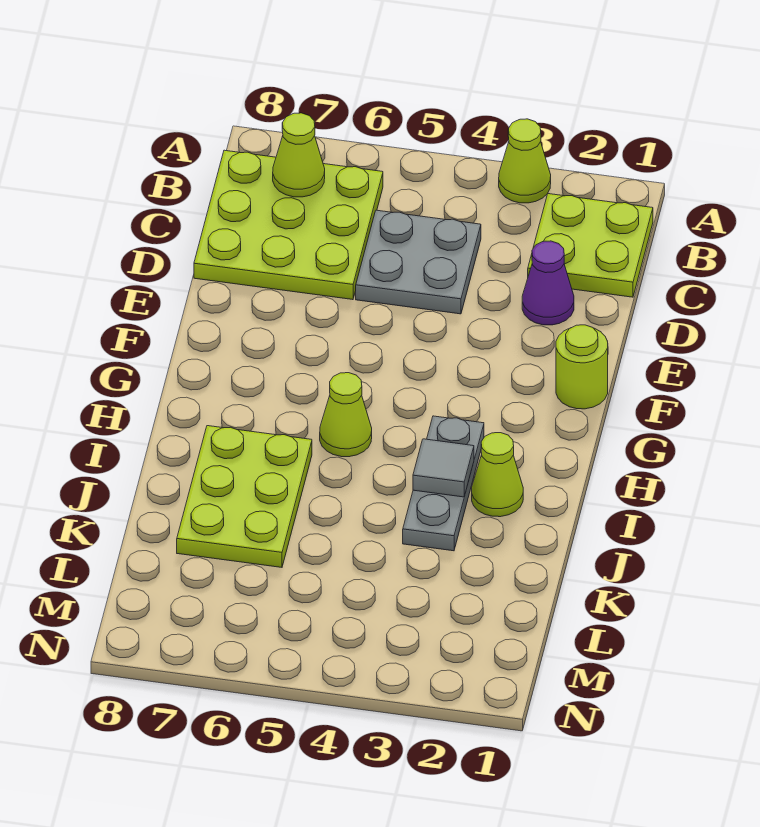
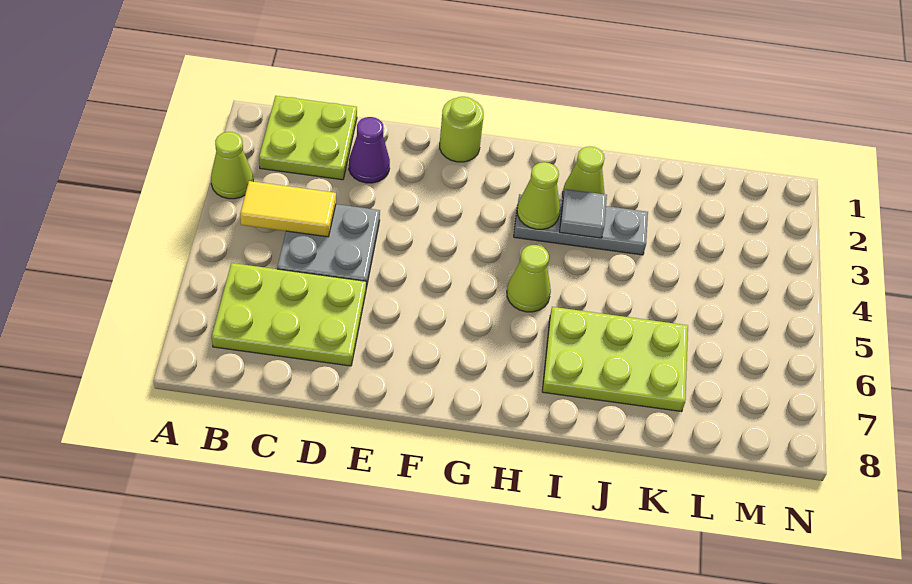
none -> yellow tile B4:C4 level 2
lime plate B6:D8 level 1 -> lime plate B6:D7 level 1
lime cone B7 level 2 -> lime cone H3 level 2

